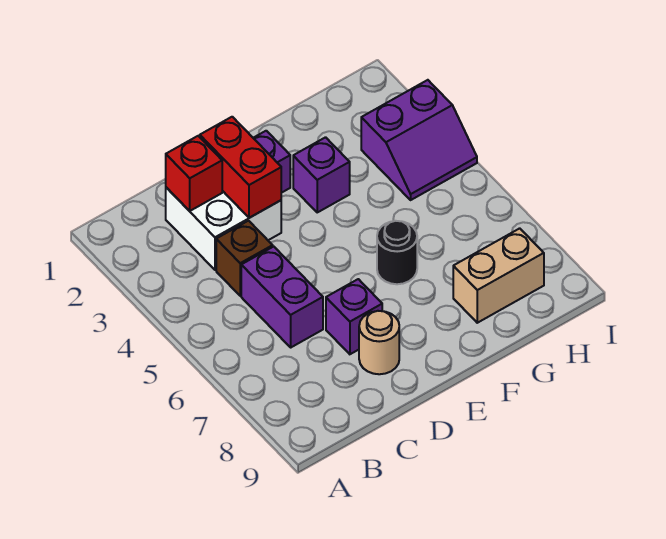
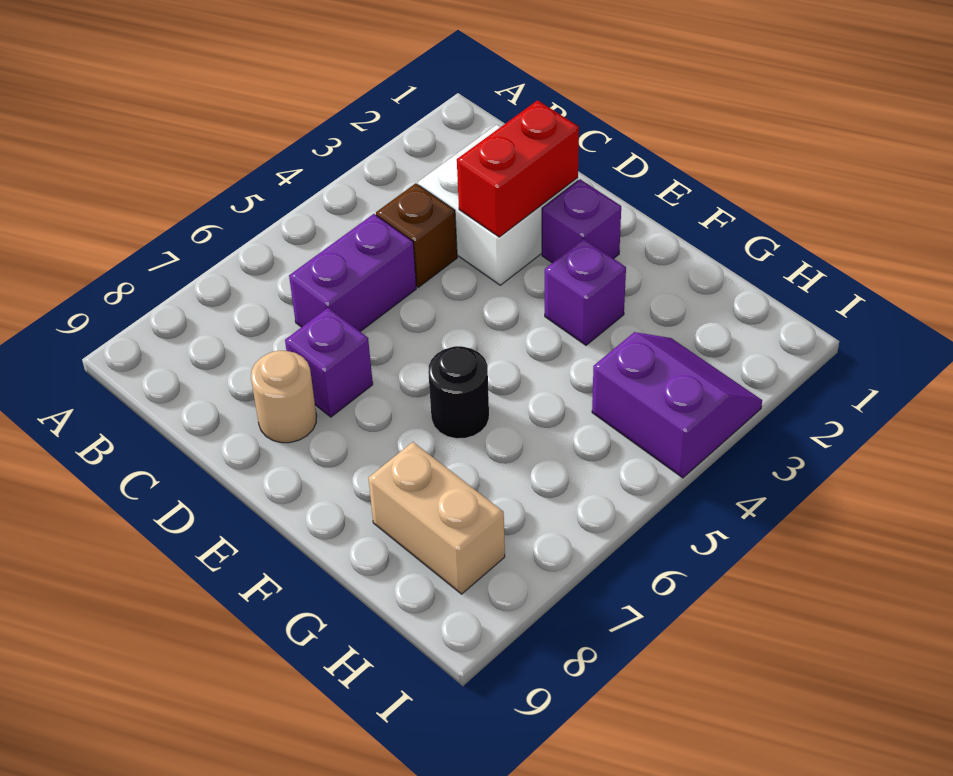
red brick C2 level 2 -> none
purple slope H3:I4 level 1 top 3 -> purple slope H3:I4 level 1 top 4

